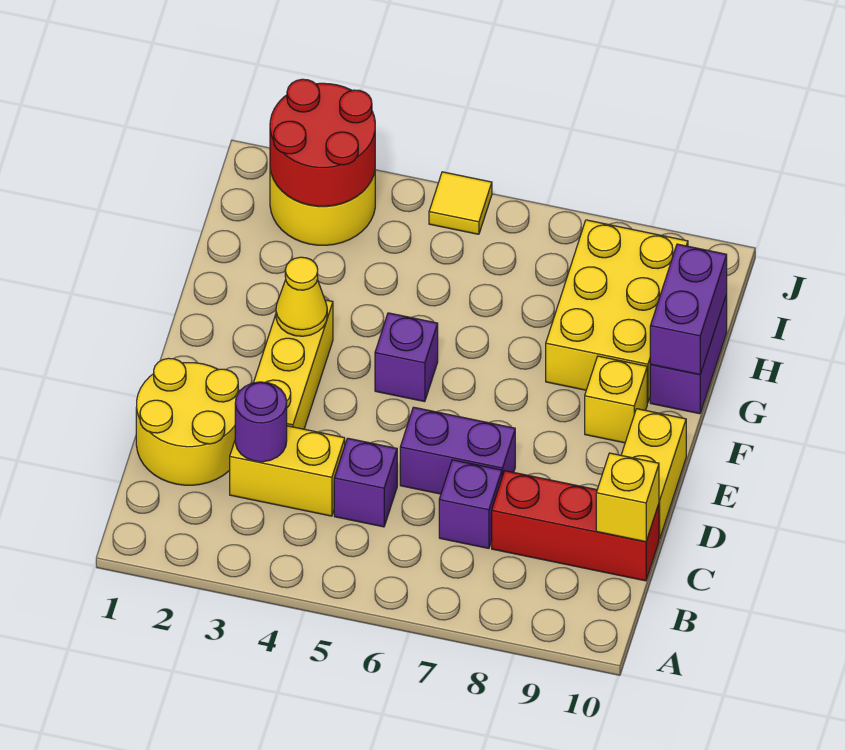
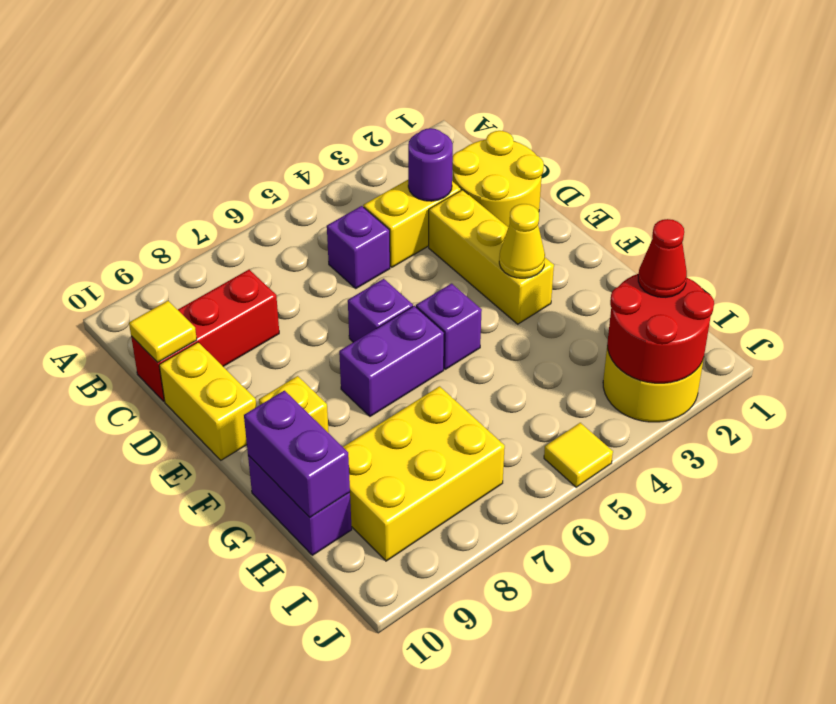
purple brick C7 level 1 -> purple brick E6 level 1
yellow brick C10 level 2 -> yellow tile C10 level 2
purple brick D6:D7 level 1 -> purple brick F6:F7 level 1
yellow brick G8:I9 level 1 -> yellow brick H7:I9 level 1
none -> red cone I2 level 3

